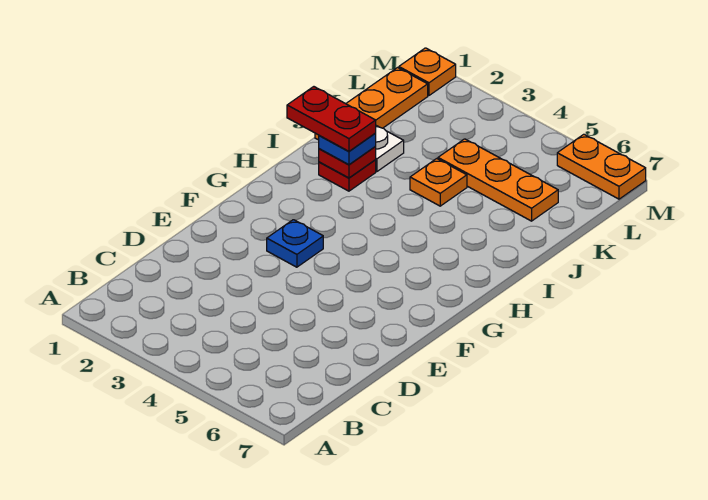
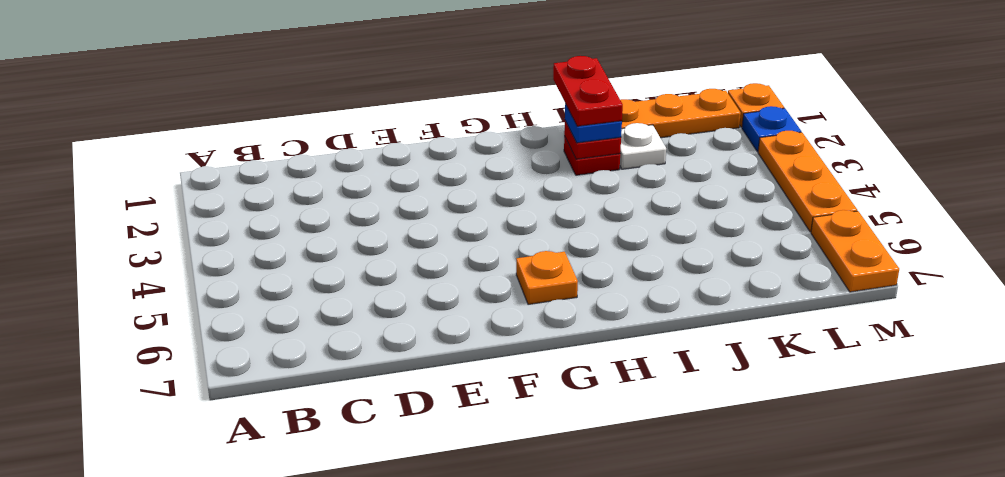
blue plate F3 level 1 -> blue plate M2 level 1
orange plate J4 level 1 -> orange plate G6 level 1
orange plate K4:K6 level 1 -> orange plate M3:M5 level 1

